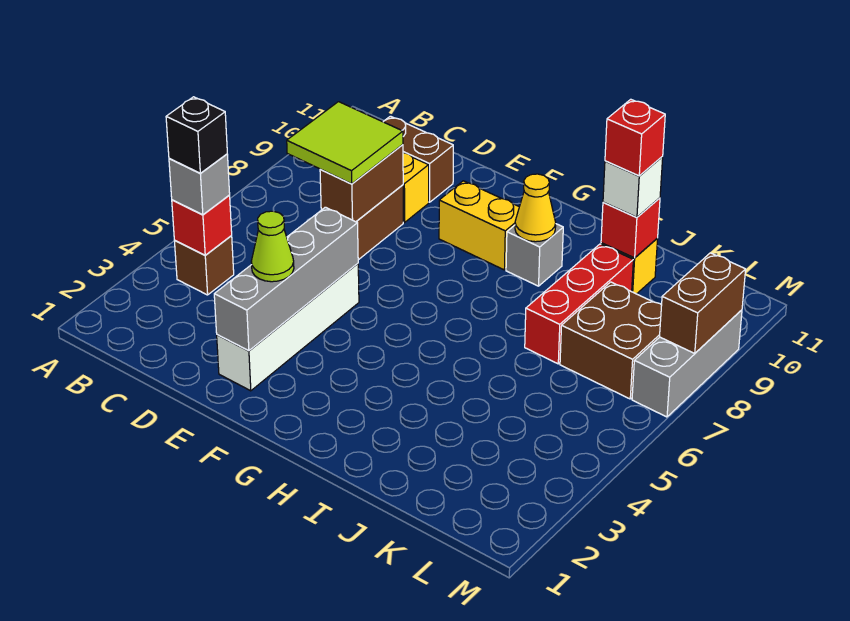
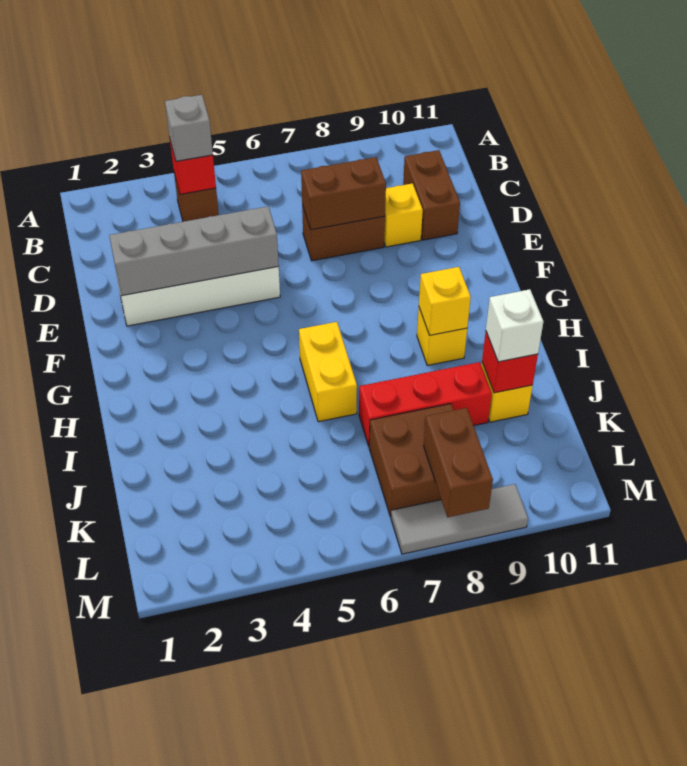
black brick B4 level 4 -> none
lime tile C7:D8 level 3 -> none
lime cone E3 level 3 -> none
yellow brick F9:G9 level 1 -> yellow brick H6:I6 level 1
grey brick H9 level 1 -> yellow brick H9 level 1
yellow cone H9 level 2 -> yellow brick H9 level 2
red brick J10 level 4 -> none
grey brick M7:M9 level 1 -> grey tile M7:M9 level 1
brown brick M8:M9 level 2 -> brown brick L8:M8 level 2

